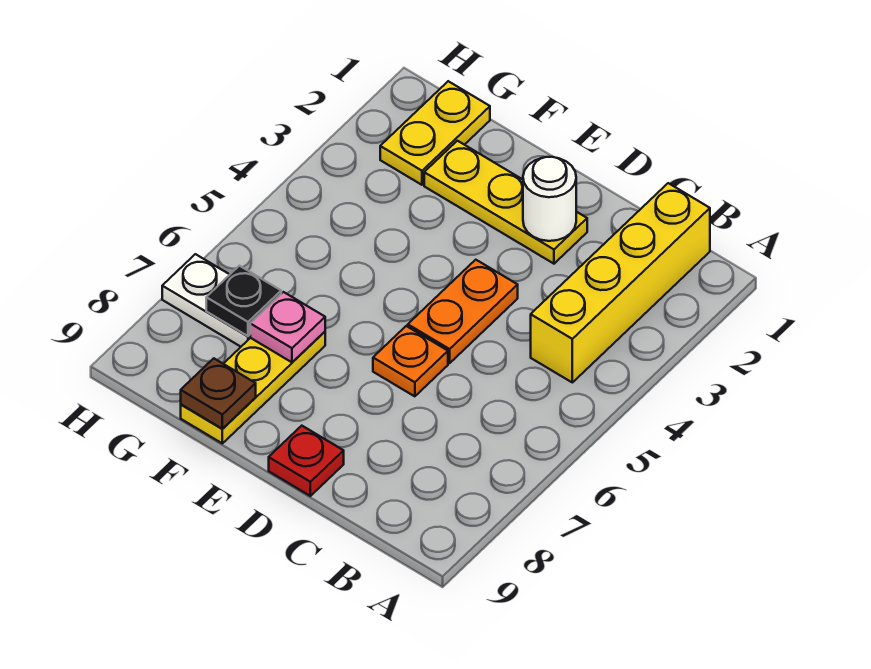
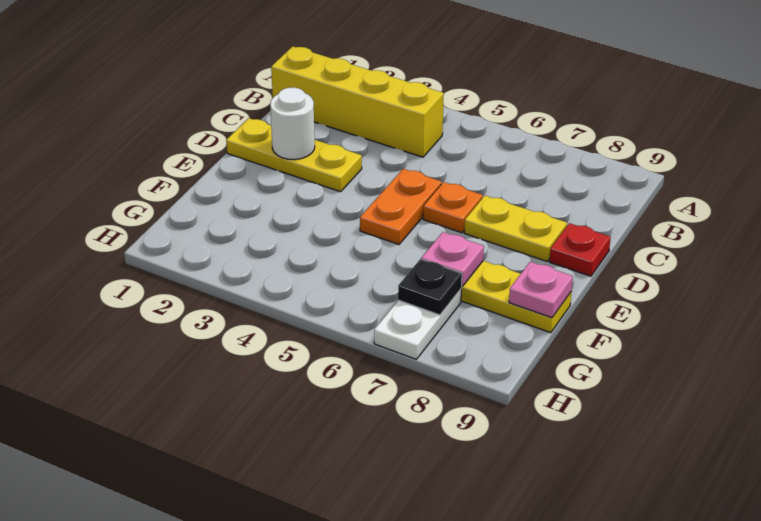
yellow plate D2:F2 level 1 -> yellow plate D1:D3 level 1
orange plate D4:D5 level 1 -> orange plate D5:E5 level 1
brown plate F9 level 2 -> pink plate F9 level 2
yellow plate G1:G2 level 1 -> yellow plate D7:D8 level 1

